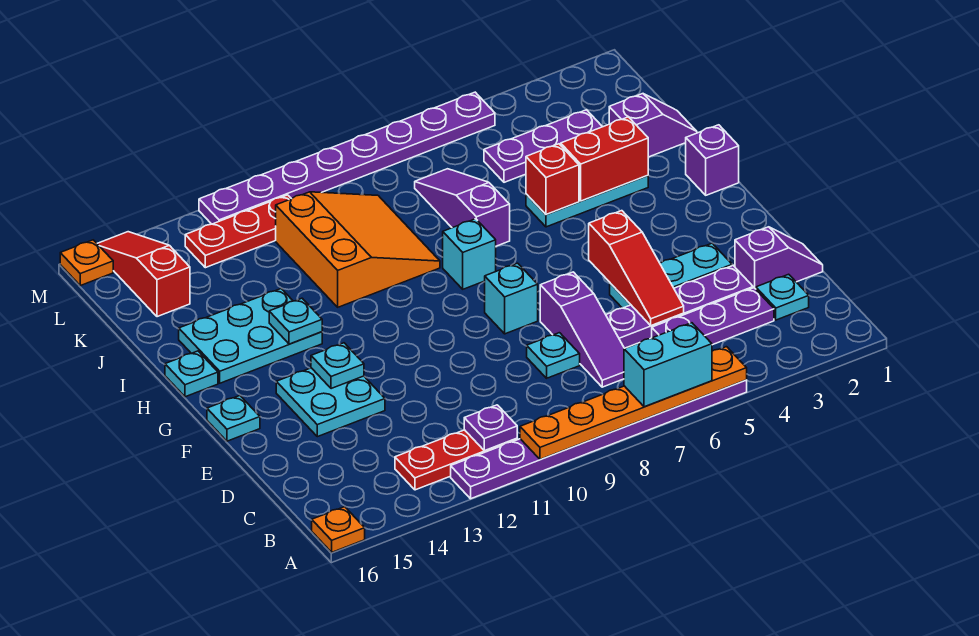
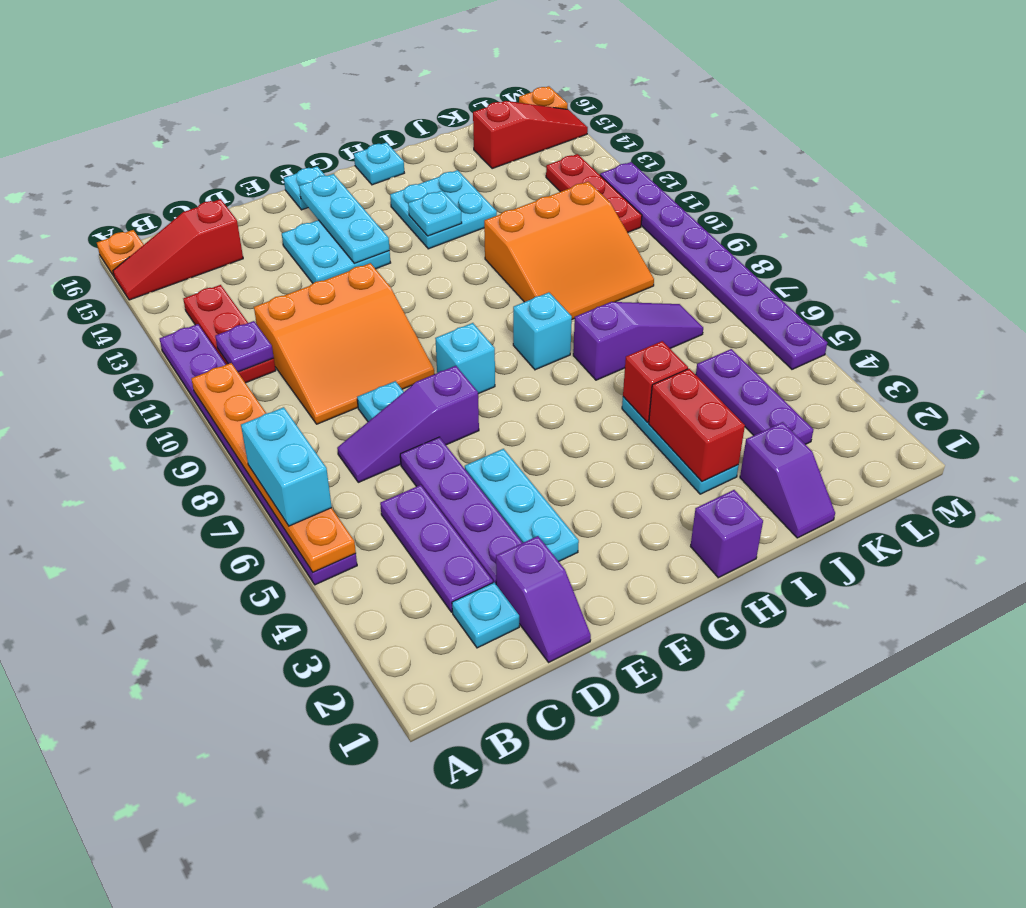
none -> orange slope C9:E11 level 1 top 11
red slope D5:F5 level 2 top F -> red slope A15:C15 level 1 top C
cyan plate F13 level 2 -> cyan plate F13:F15 level 2
cyan plate H13:I15 level 1 -> cyan plate H13:I14 level 1

